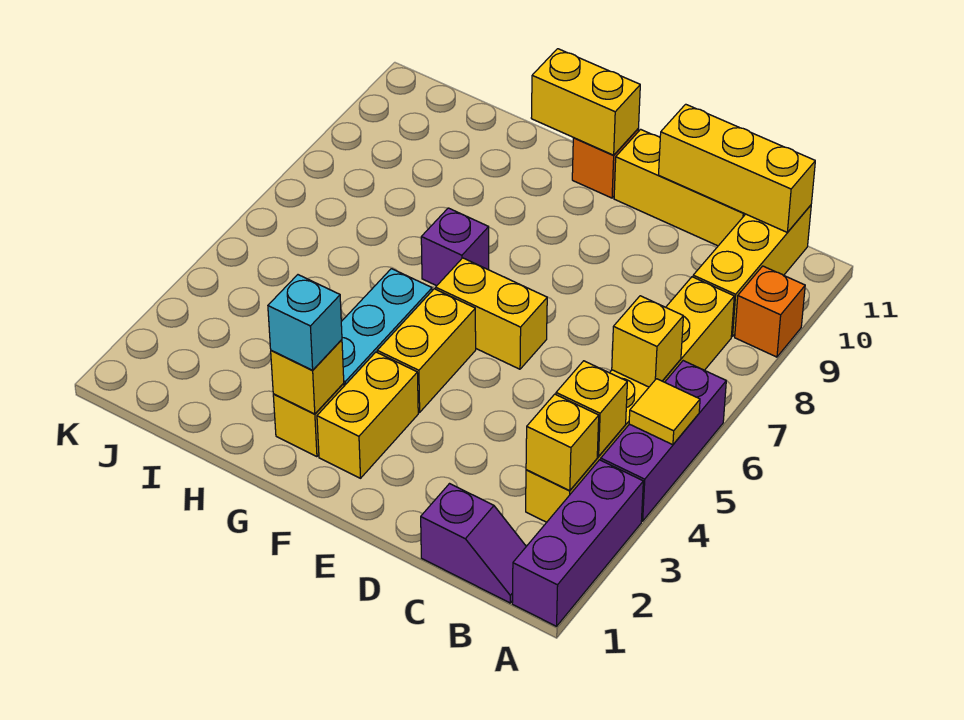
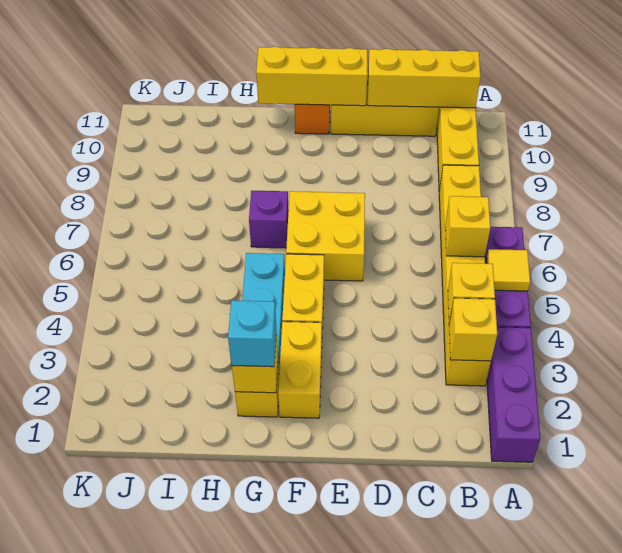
orange brick A9 level 1 -> none
purple slope B1:C1 level 1 top C -> none
yellow brick E6:F6 level 1 -> yellow brick E6:F7 level 1
yellow brick F11:G11 level 2 -> yellow brick E11:G11 level 2

